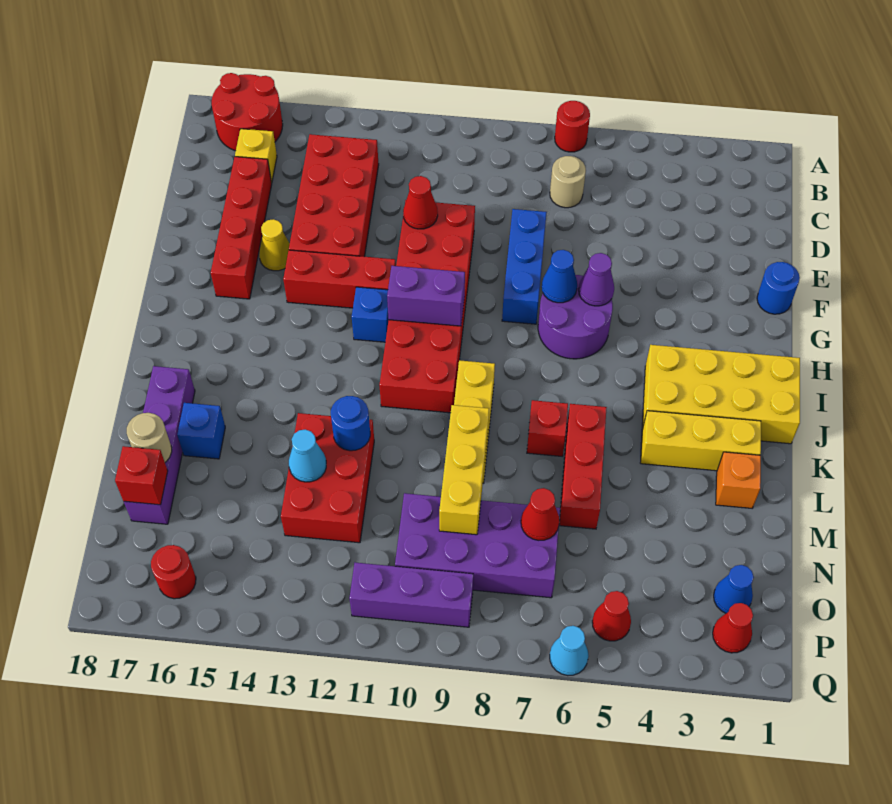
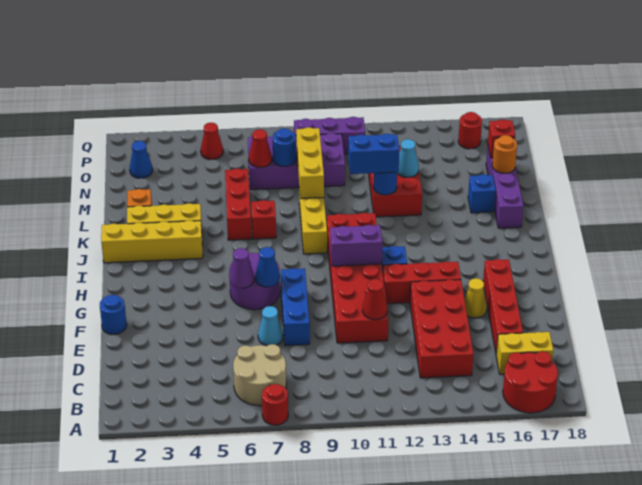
tan round brick C7 level 1 -> tan round brick B6:C7 level 1
yellow brick C16 level 1 -> yellow brick C16:C17 level 1
yellow brick I1:J4 level 1 -> yellow brick J1:J4 level 1
none -> blue brick L11:L12 level 3
tan round brick M17 level 2 -> orange round brick M17 level 2
none -> blue round brick N8 level 2
red cone P2 level 1 -> none
cyan cone Q6 level 1 -> cyan cone E7 level 1

